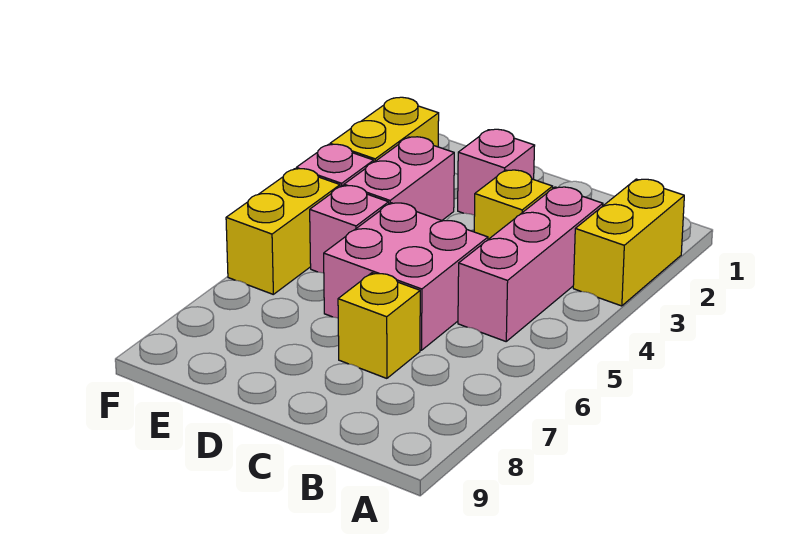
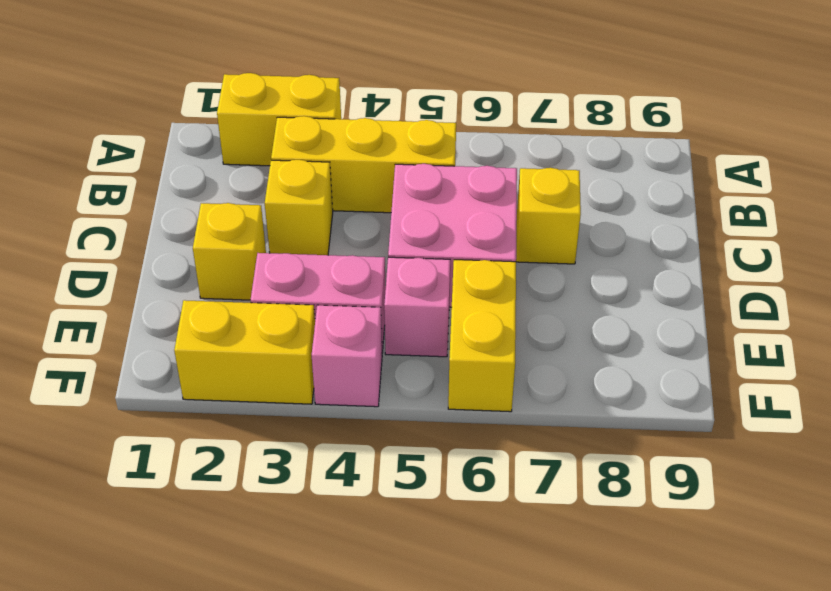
pink brick B3:B5 level 1 -> yellow brick B3:B5 level 1
pink brick D2 level 1 -> yellow brick D2 level 1
yellow brick F5:F6 level 1 -> yellow brick E6:F6 level 1

